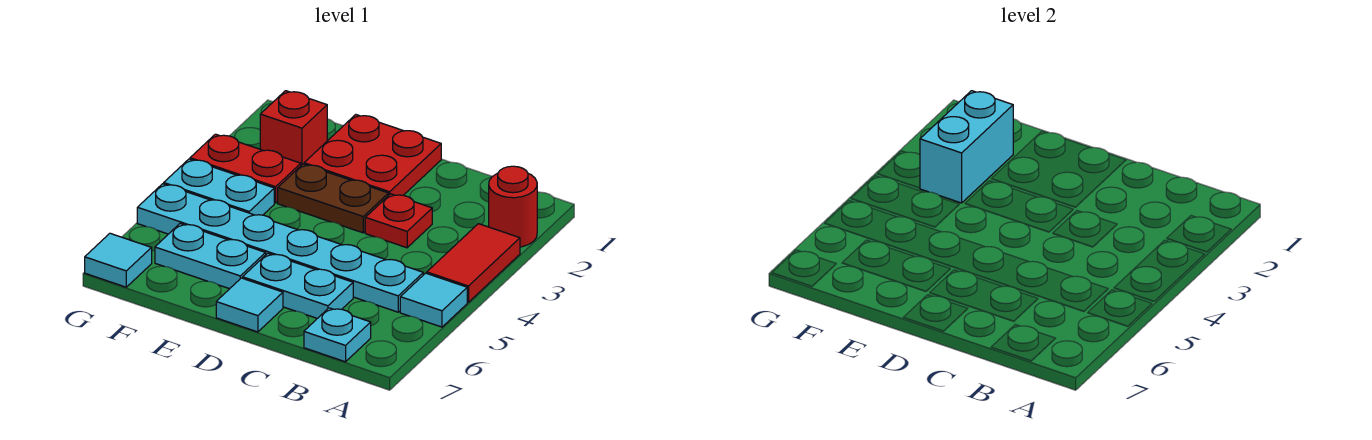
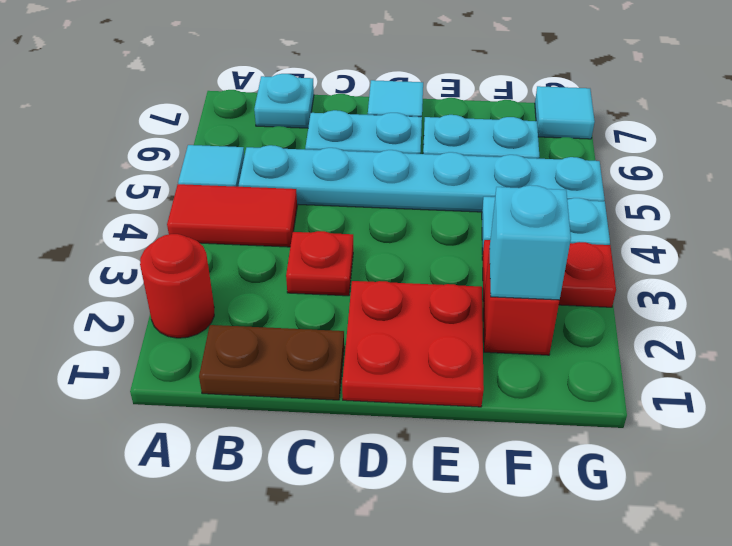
red tile A3:A4 level 1 -> red tile A4:B4 level 1
brown plate D3:E3 level 1 -> brown plate B1:C1 level 1
cyan brick F2:F3 level 2 -> cyan brick F2 level 2

